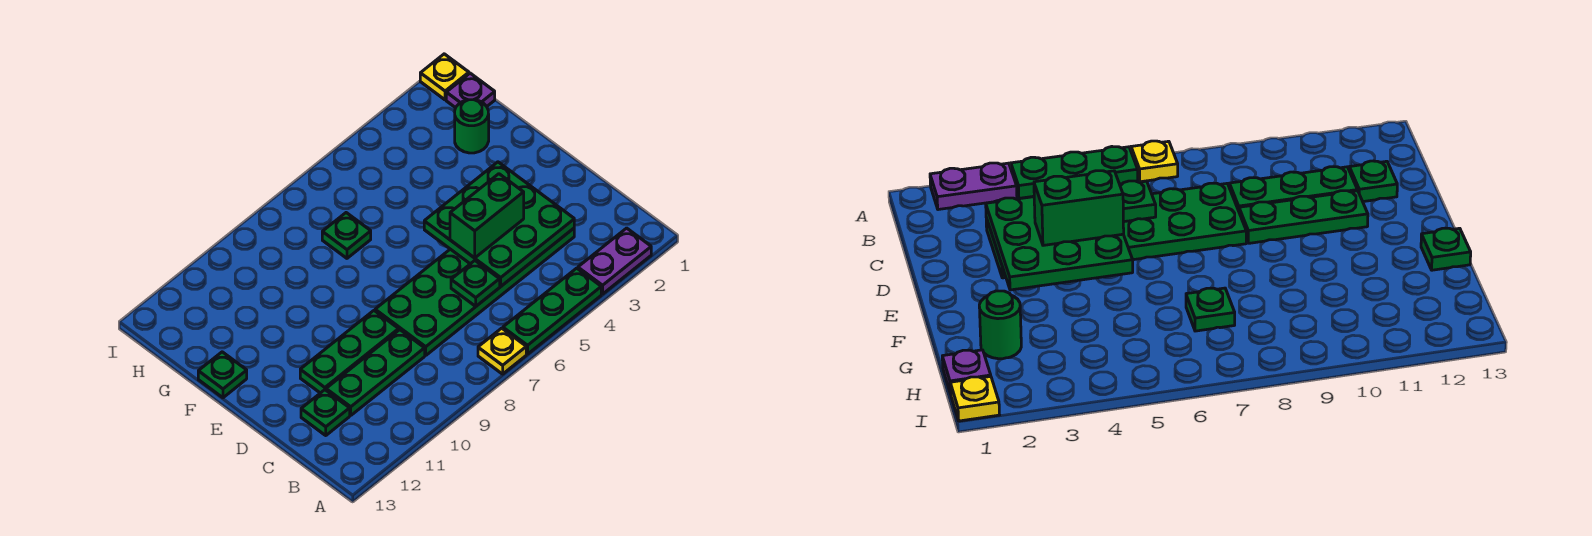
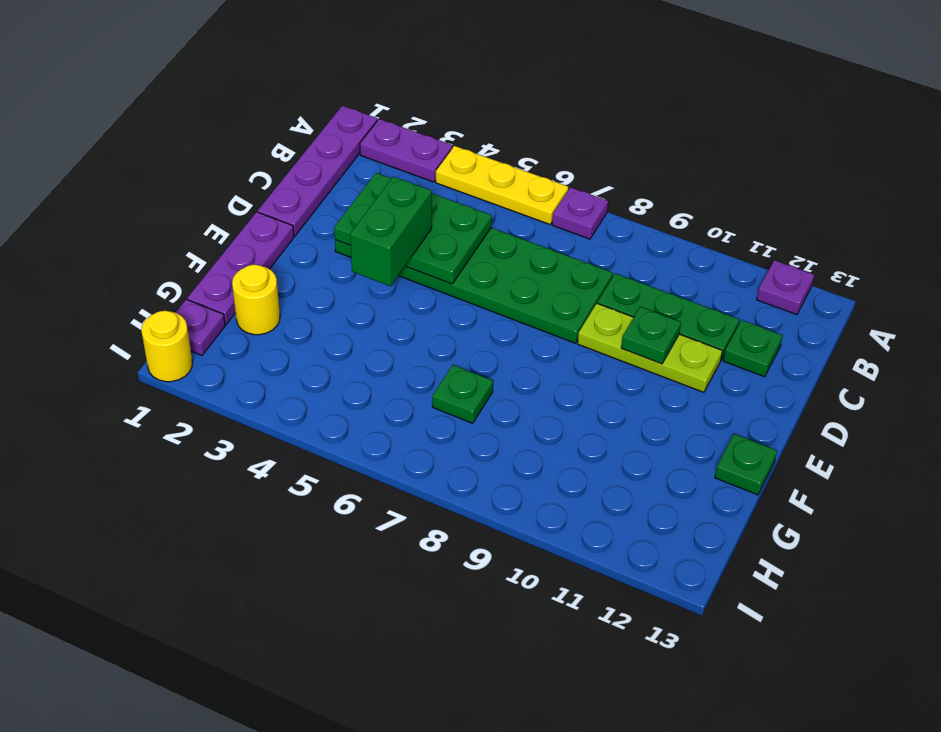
none -> purple plate A1:D1 level 1
green plate A4:A6 level 1 -> yellow plate A4:A6 level 1
yellow plate A7 level 1 -> purple plate A7 level 1
none -> purple plate A12 level 1
green plate C3:E5 level 2 -> green plate C3:D5 level 2
green plate C6 level 2 -> green plate D10 level 2
green brick D4:D5 level 3 -> green brick D4:E4 level 3
green plate D9:D11 level 1 -> lime plate D9:D11 level 1
none -> purple plate E1:G1 level 1
green round brick G2 level 1 -> yellow round brick G2 level 1
yellow plate I1 level 1 -> yellow round brick I1 level 1

